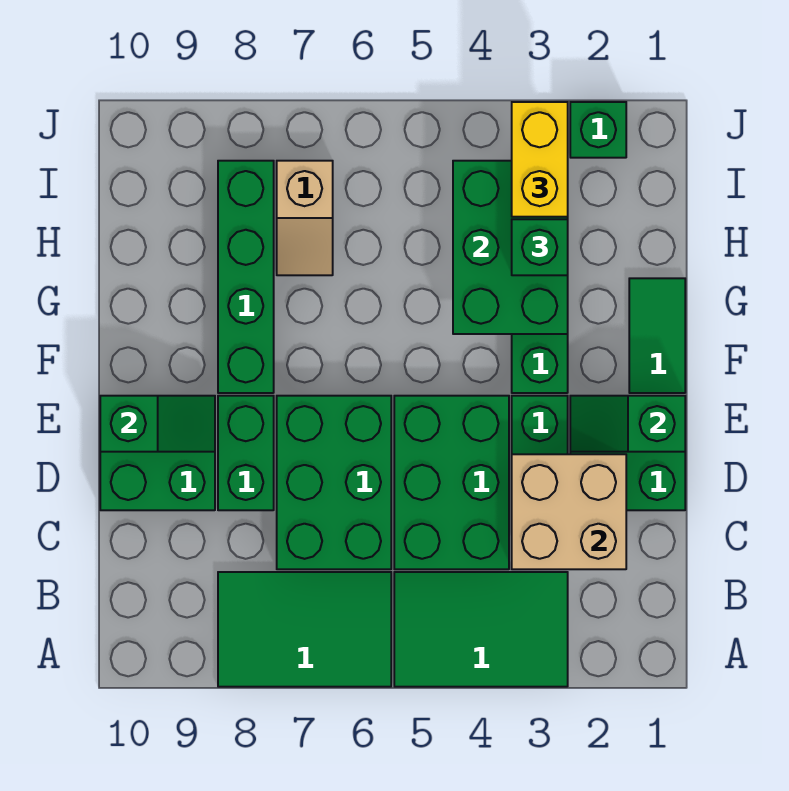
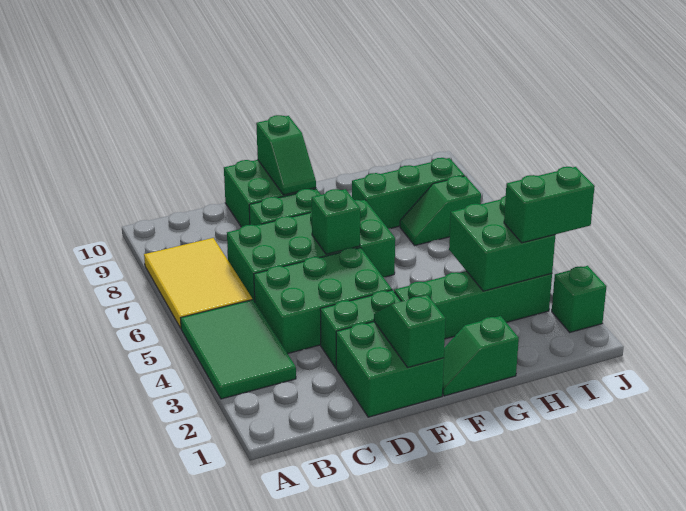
green tile A6:B8 level 1 -> yellow tile A6:B8 level 1
tan brick C2:D3 level 2 -> none
green brick C6:E7 level 1 -> green brick C6:F7 level 1
green tile F1:G1 level 1 -> green slope F1:G1 level 1 top G
green brick F8:I8 level 1 -> green brick G8:I8 level 1
green brick G3:I4 level 2 -> green brick H3:I4 level 2
green brick H3 level 3 -> green brick E6 level 2
tan slope H7:I7 level 1 top I -> green slope H7:I7 level 1 top I
yellow brick I3:J3 level 3 -> green brick I3:J3 level 3

